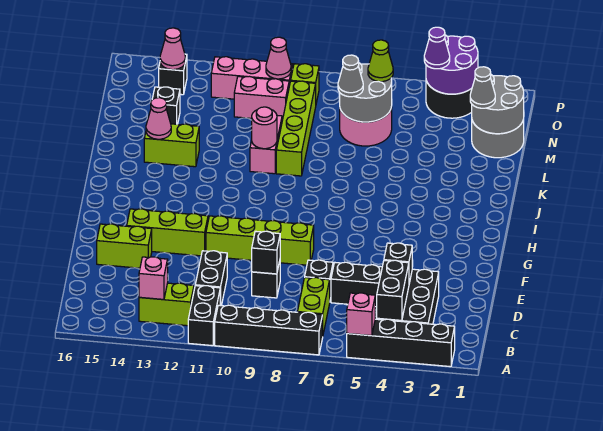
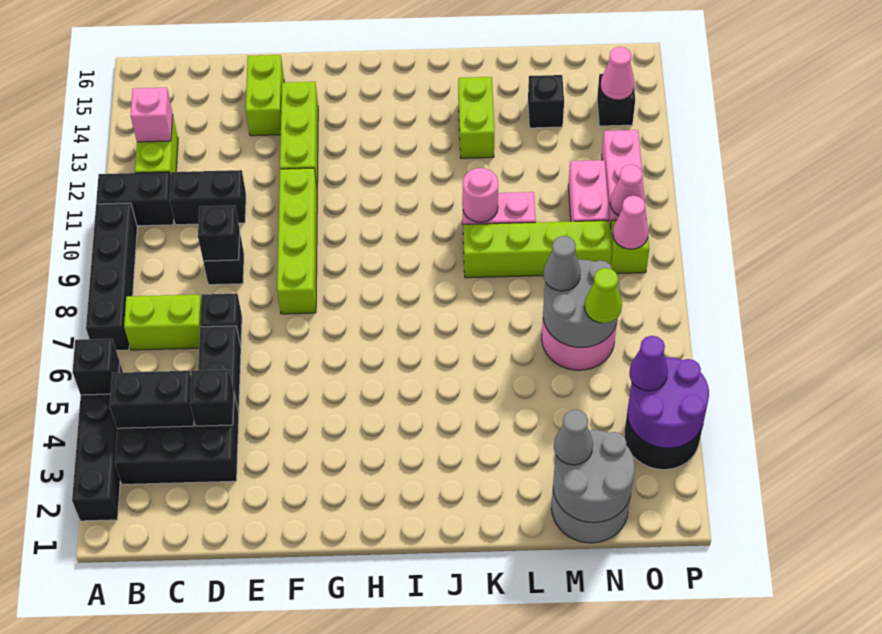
pink brick A5 level 2 -> black brick A5 level 2
pink cone K14 level 2 -> pink cone O9 level 2

